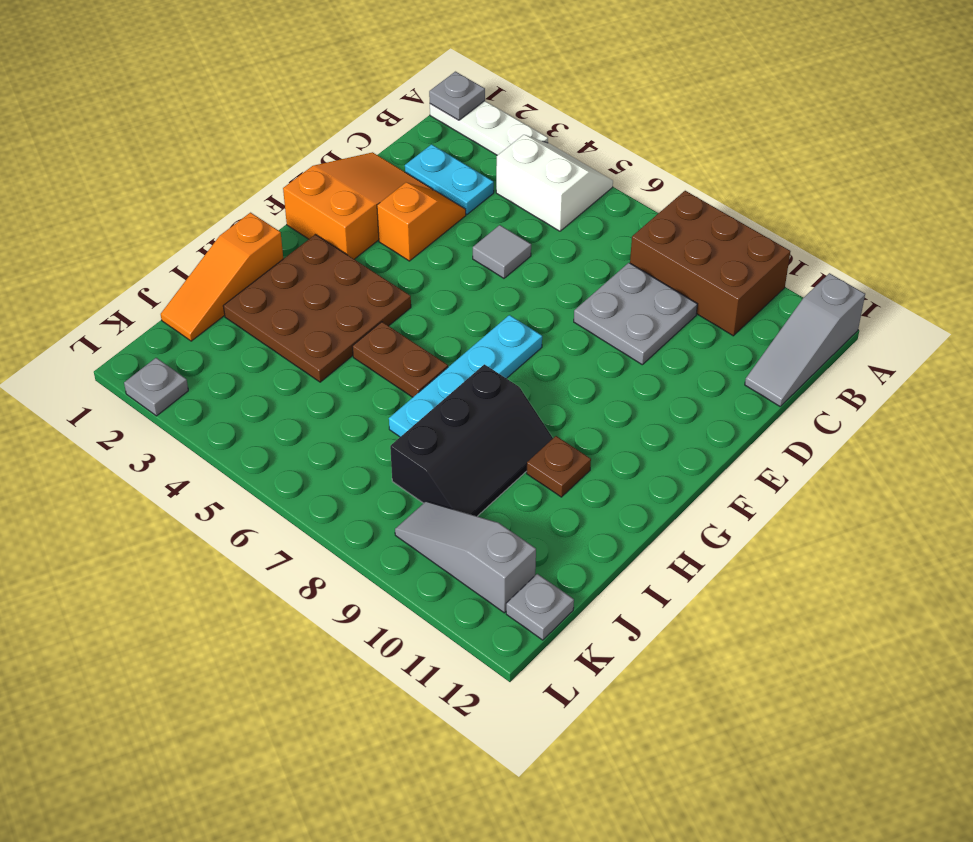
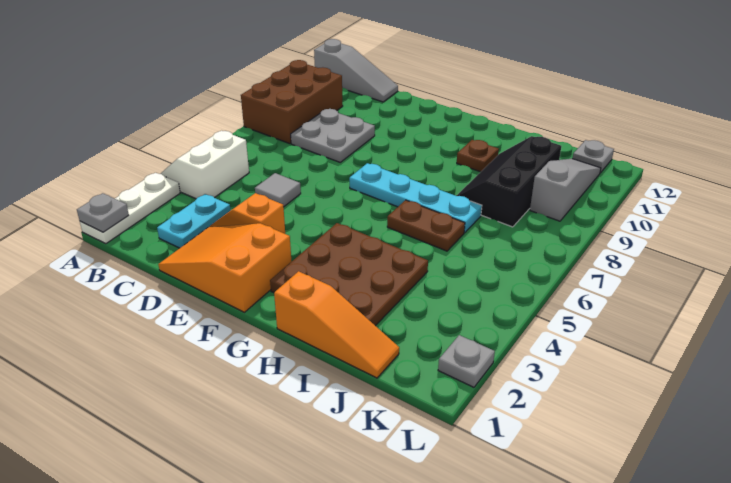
brown plate H5:H6 level 1 -> brown plate H6:I6 level 1
black slope H8:J9 level 1 top 8 -> black slope I8:J10 level 1 top J
grey slope K9:K11 level 1 top 11 -> grey slope K9:K11 level 1 top 9

